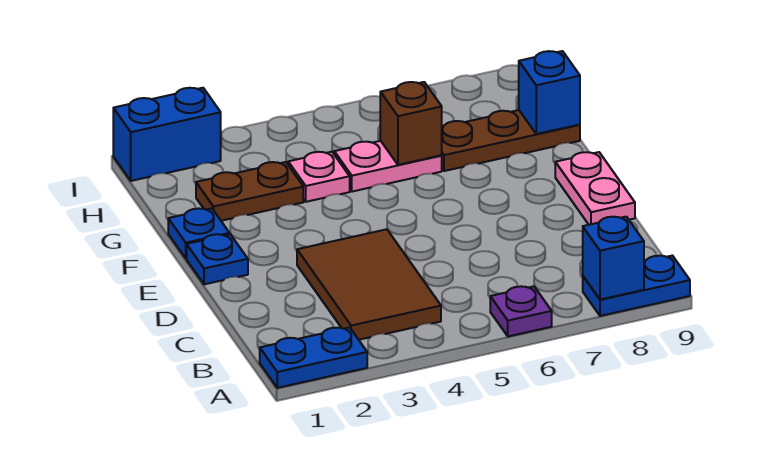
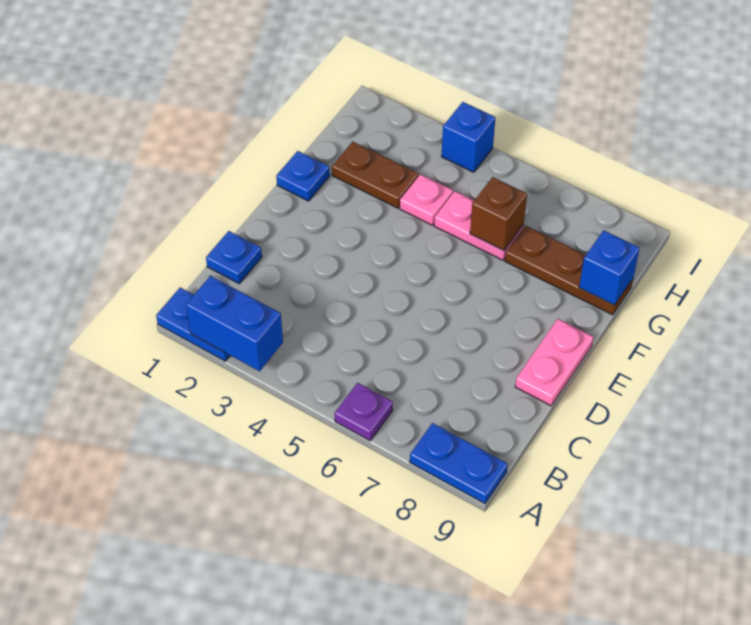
blue brick A8 level 2 -> blue brick I4 level 1
brown tile B3:D4 level 1 -> none
blue plate E1 level 1 -> blue plate C1 level 1
blue brick I1:I2 level 1 -> blue brick A2:A3 level 2

